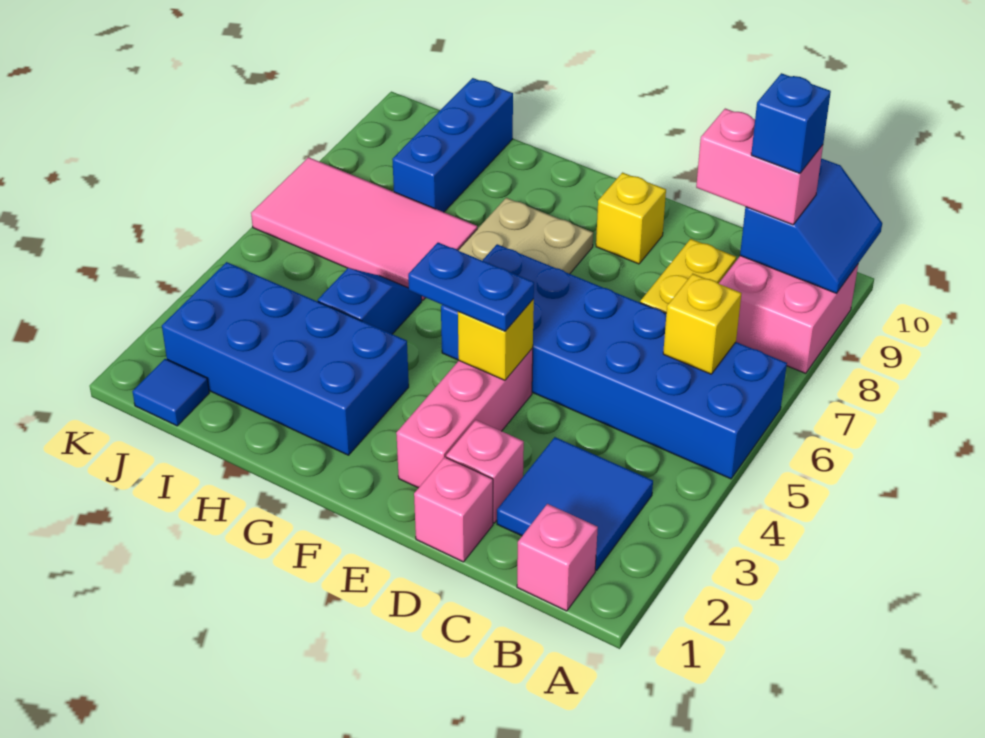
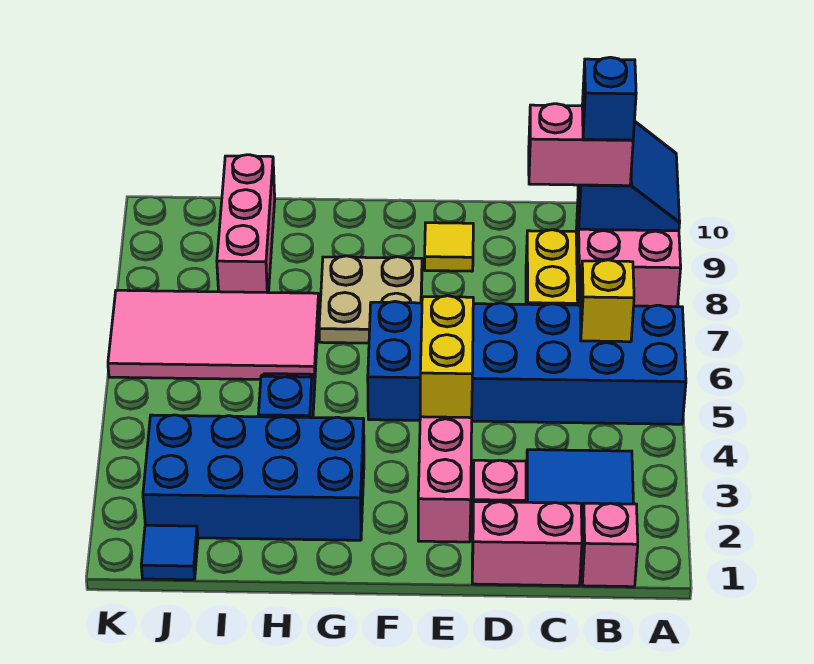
pink brick D1 level 1 -> pink brick C1:D1 level 1
yellow brick E4 level 2 -> yellow brick E4:E5 level 2
blue plate E4:F4 level 3 -> none
yellow brick E9 level 1 -> yellow tile E9 level 1
blue brick I8:I10 level 1 -> pink brick I8:I10 level 1

